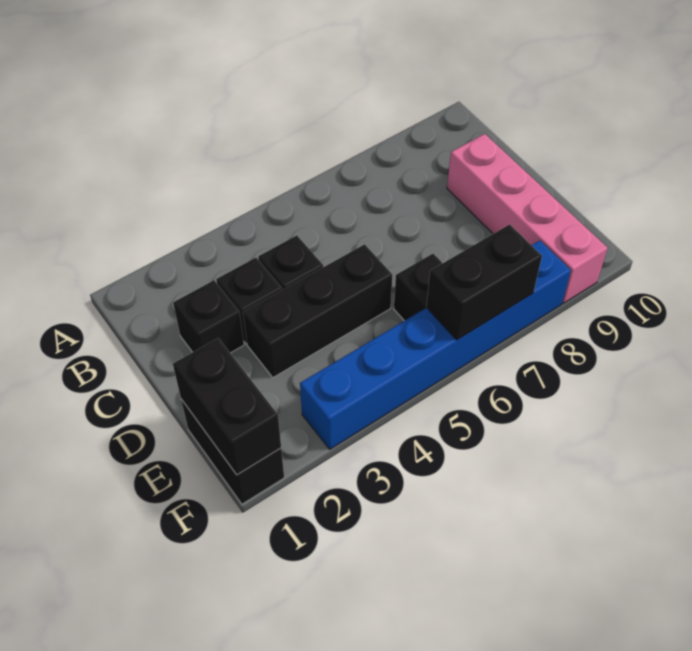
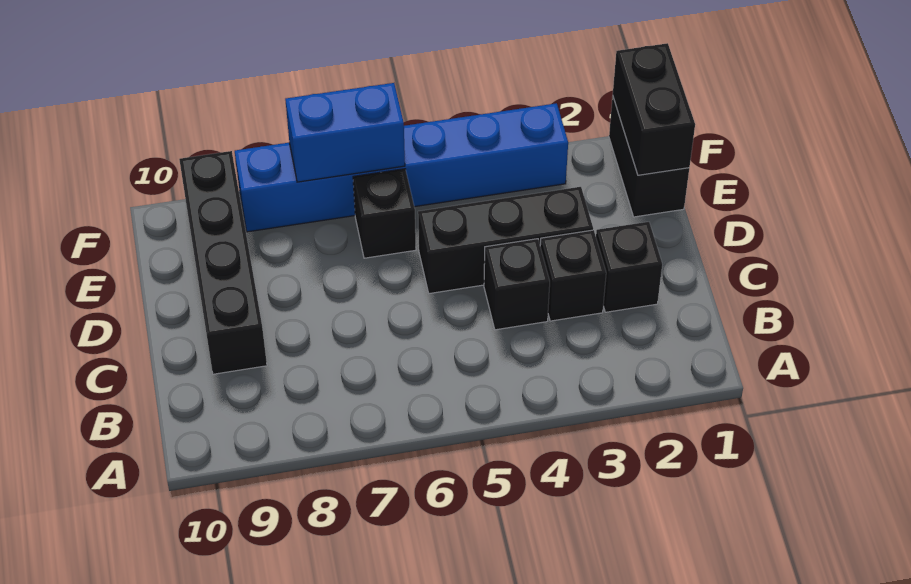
pink brick C9:F9 level 1 -> black brick C9:F9 level 1
black brick F6:F7 level 2 -> blue brick F6:F7 level 2

